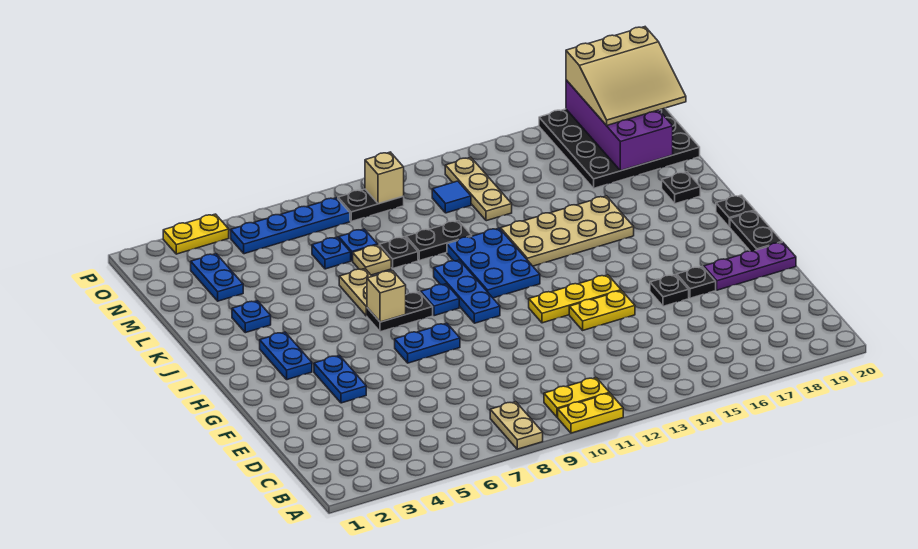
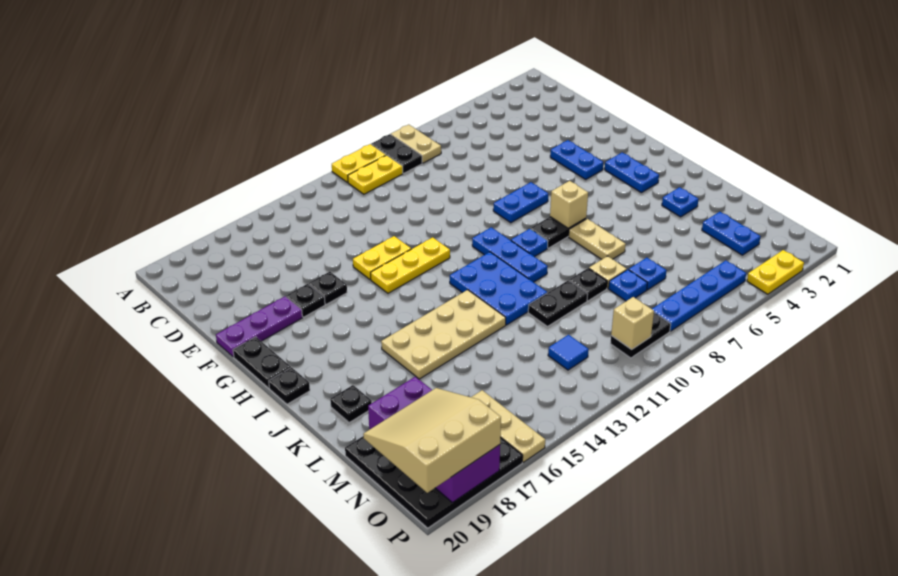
none -> black plate A9:B9 level 1
tan plate M13:O13 level 1 -> tan plate N16:P16 level 1

